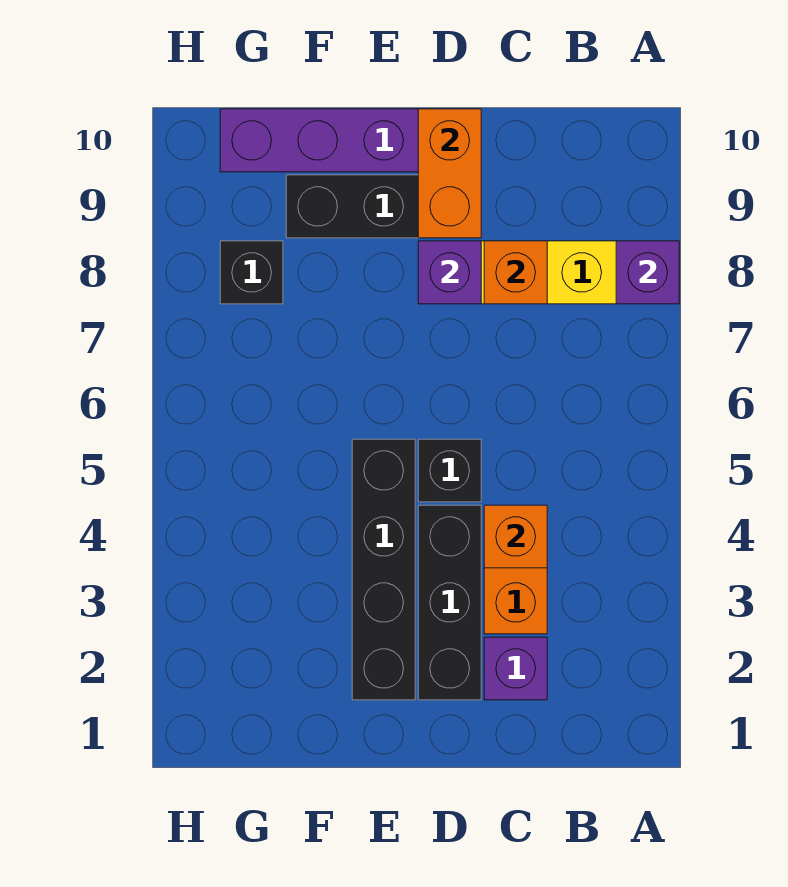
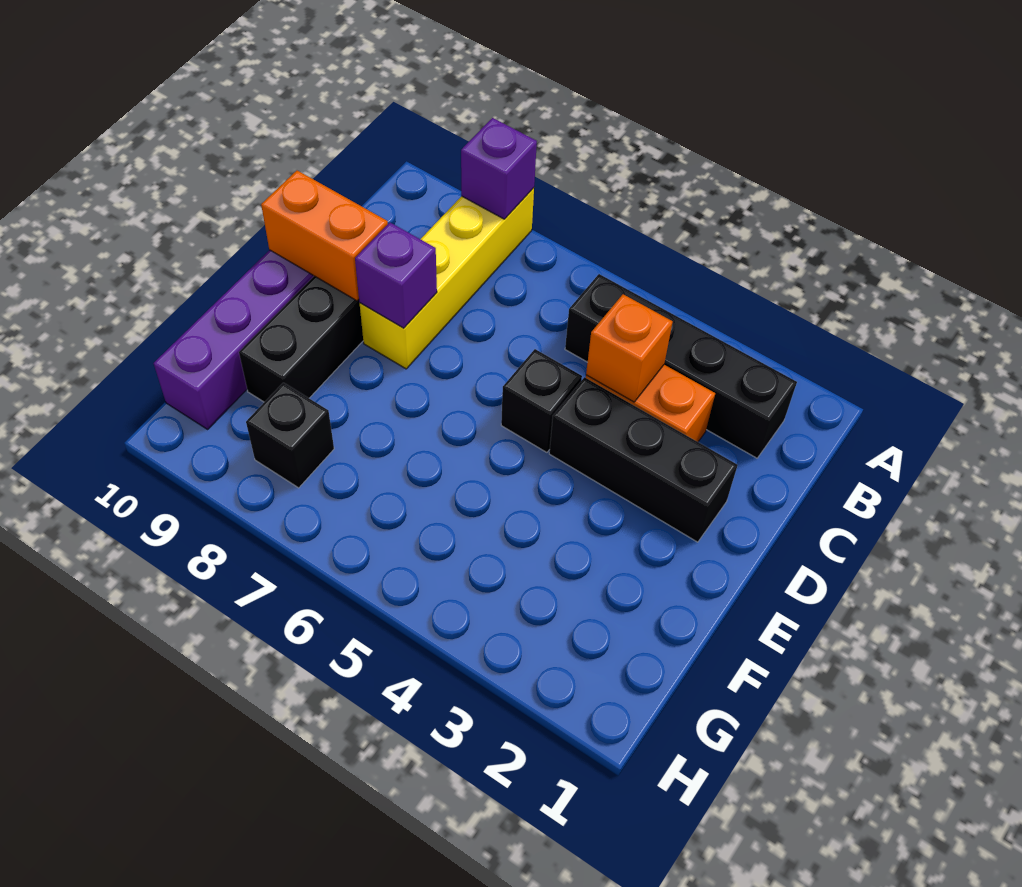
purple brick C2 level 1 -> none
orange brick C8 level 2 -> none
black brick E2:E5 level 1 -> black brick B2:B5 level 1

